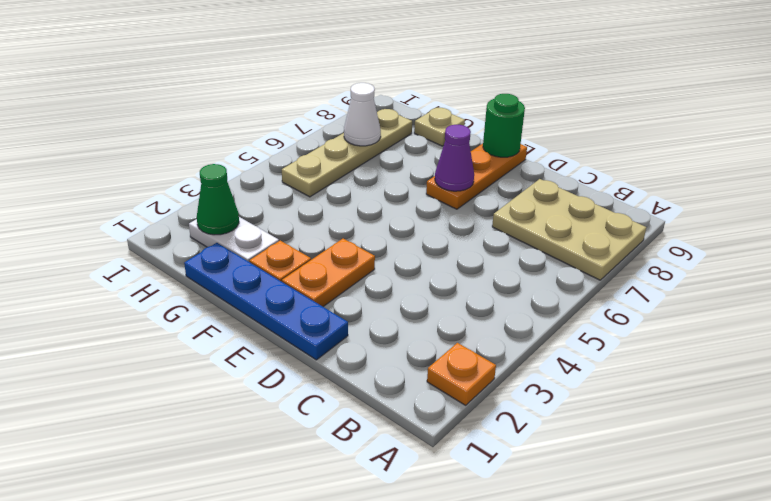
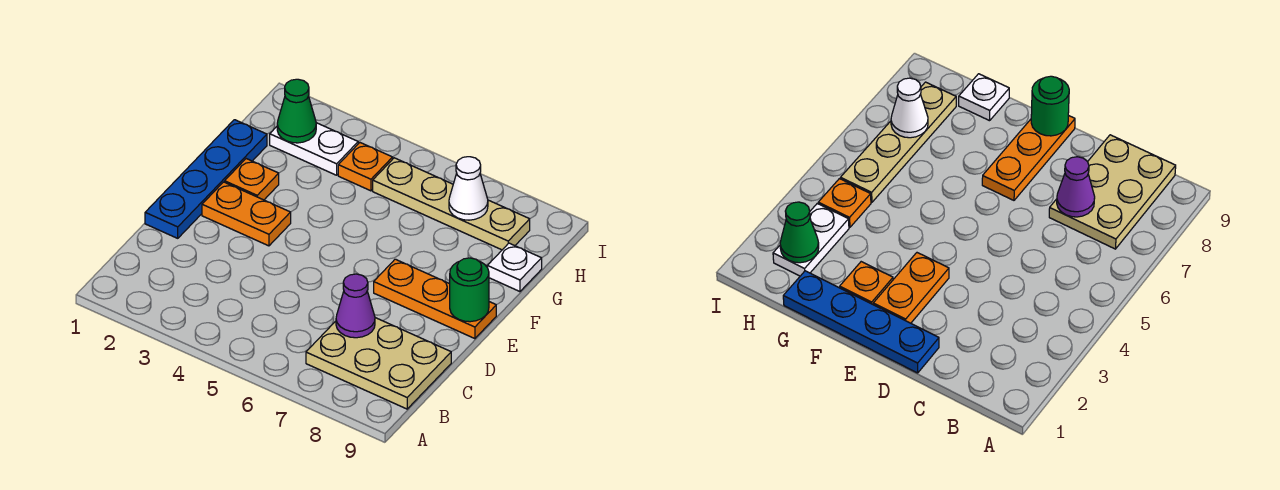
orange plate A2 level 1 -> orange plate H4 level 1
tan plate A7:C8 level 1 -> tan plate B7:C9 level 1
purple cone E7 level 2 -> purple cone C7 level 2
white plate G2:H2 level 1 -> white plate H2:H3 level 1
tan plate G9 level 1 -> white plate G9 level 1

